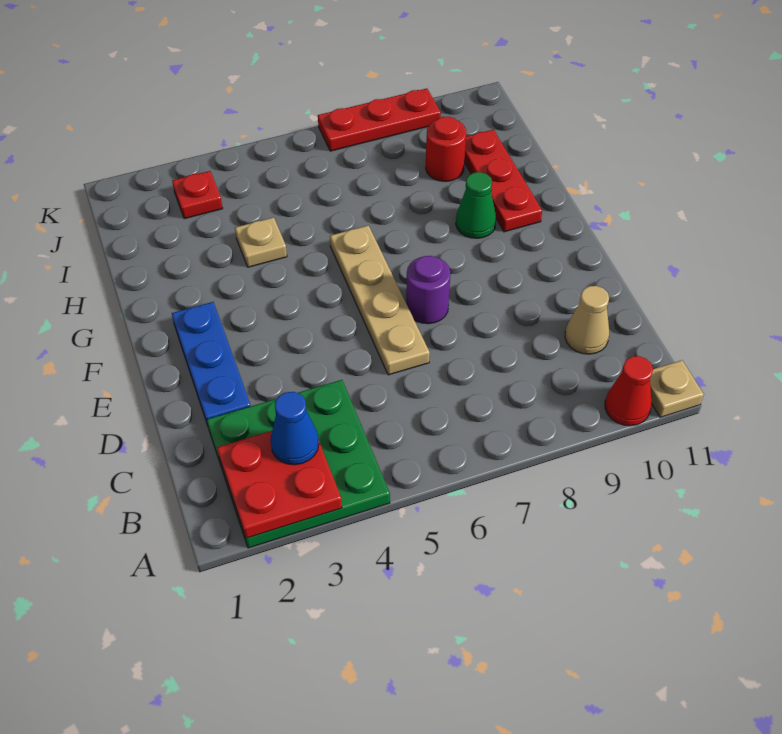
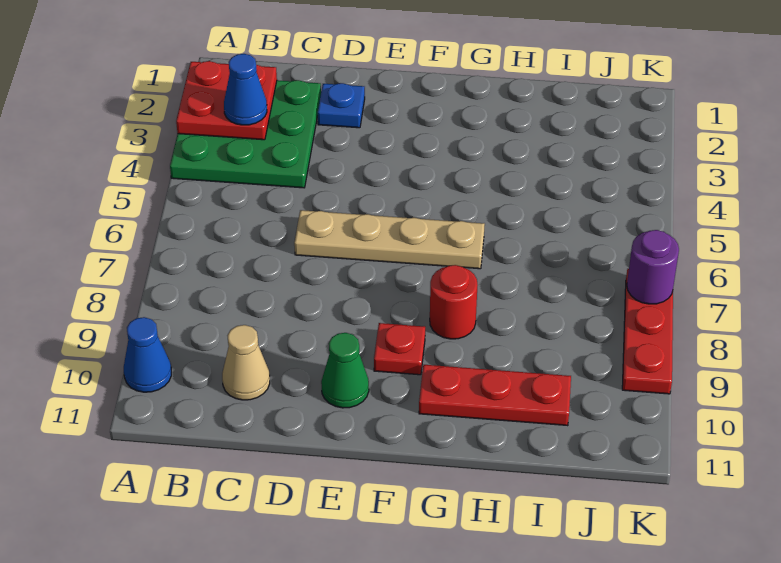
red cone A10 level 1 -> blue cone A10 level 1
tan plate A11 level 1 -> none
blue plate D2:F2 level 1 -> blue plate D2 level 1
purple round brick E7 level 1 -> purple round brick K7 level 2
green cone G9 level 1 -> green cone E10 level 1
tan plate H4 level 1 -> none
red round brick I9 level 1 -> red round brick G8 level 1
red plate J3 level 1 -> red plate F9 level 1

